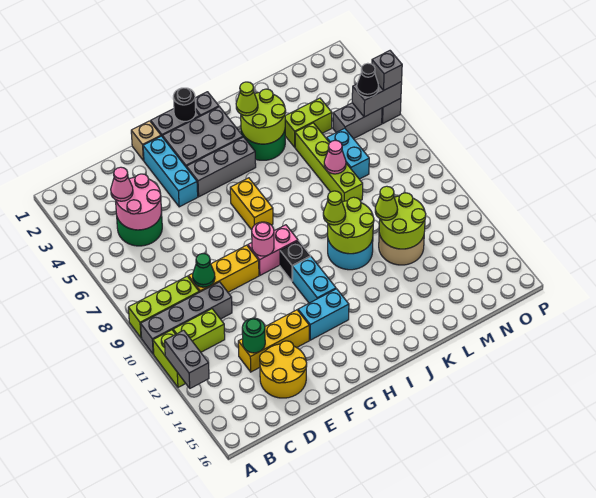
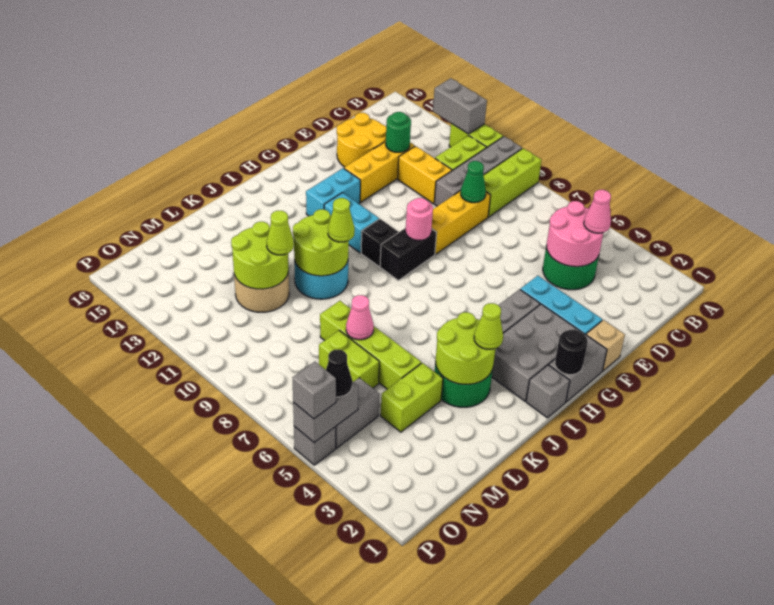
pink brick G9:H9 level 1 -> black brick G9:H9 level 1
yellow brick H6:H7 level 1 -> yellow brick D11:D12 level 1
cyan brick M6:M7 level 1 -> lime brick M6:M7 level 1

